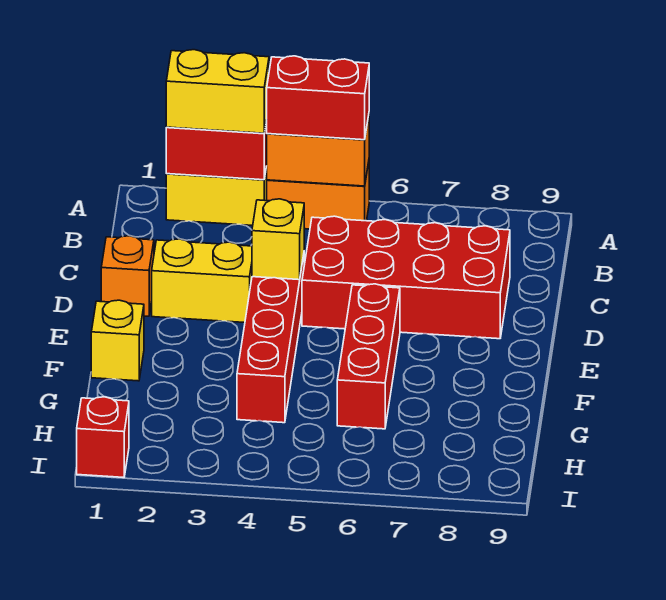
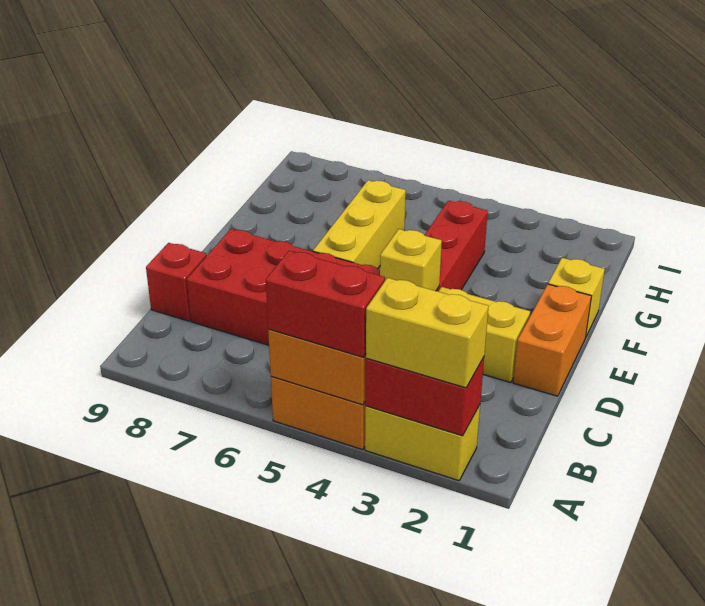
orange brick D1 level 1 -> orange brick D1:E1 level 1
red brick E6:G6 level 1 -> yellow brick E6:G6 level 1
red brick I1 level 1 -> red brick C9 level 1

